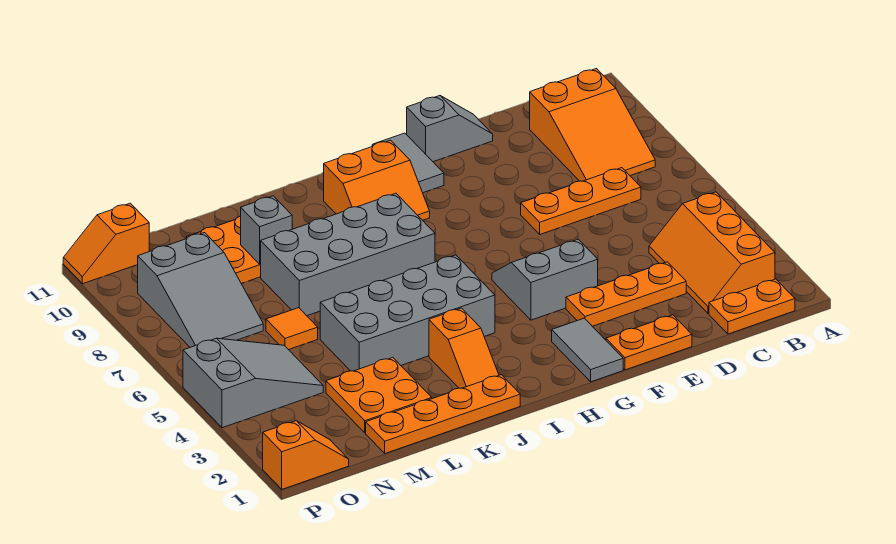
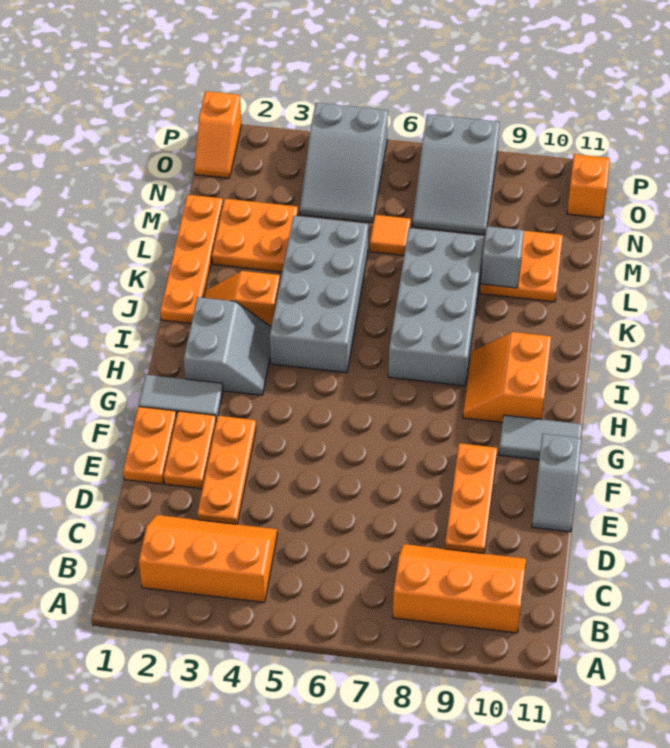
orange plate B1:C1 level 1 -> orange plate E2:F2 level 1
orange slope B8:C10 level 1 top 10 -> orange slope B8:C10 level 1 top B
orange plate C7:E7 level 1 -> orange plate D9:F9 level 1
grey slope F4:G5 level 1 top 4 -> grey slope H2:I3 level 1 top 2
grey slope N7:O9 level 1 top 9 -> grey slope N7:P8 level 1 top P

